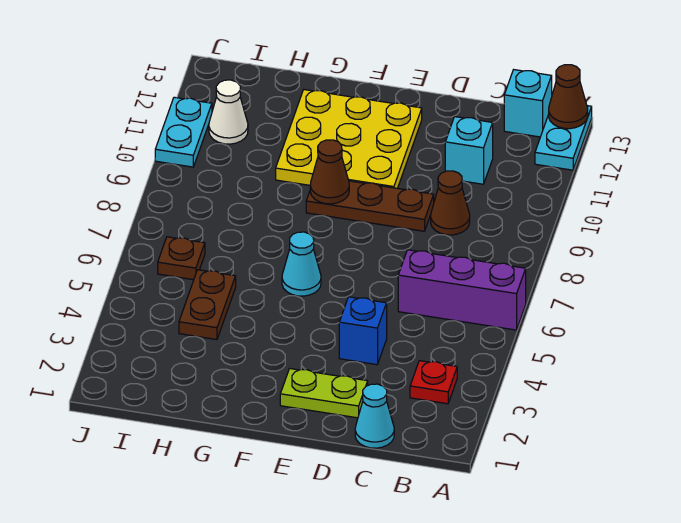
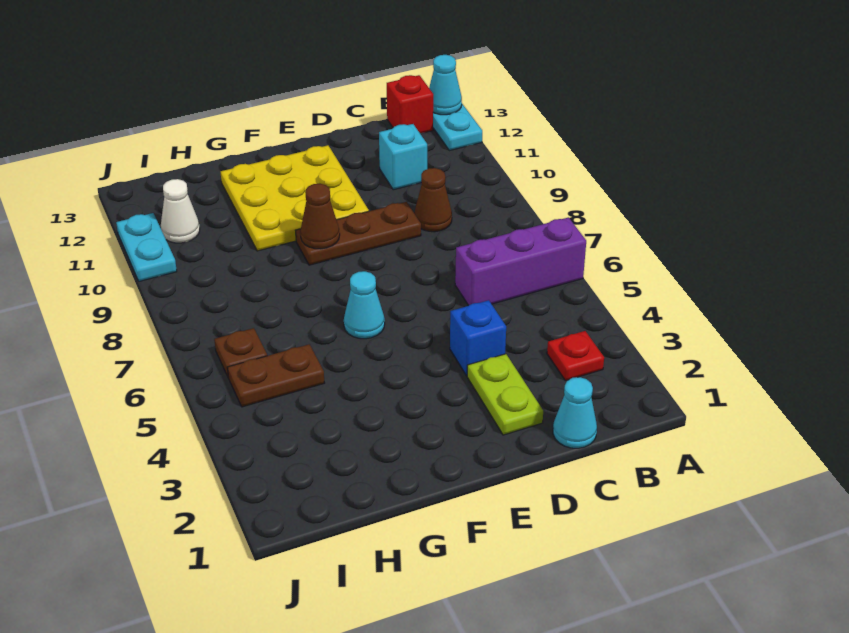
brown cone A13 level 2 -> cyan cone A13 level 2
cyan brick B13 level 1 -> red brick B13 level 1
lime plate D2:E2 level 1 -> lime plate D2:D3 level 1
brown plate H4:H5 level 1 -> brown plate H5:I5 level 1

